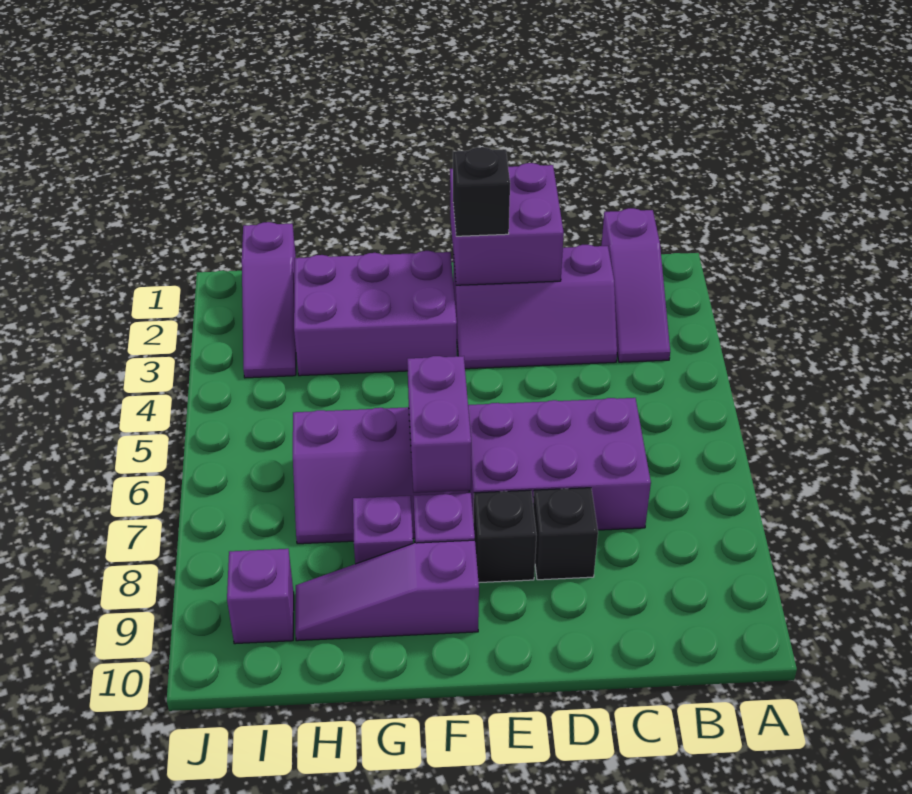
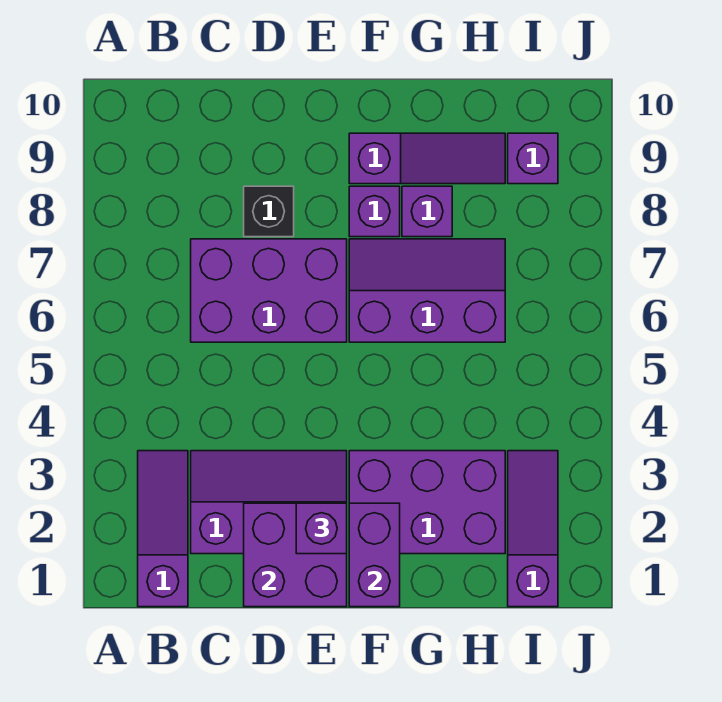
black brick E2 level 3 -> purple brick E2 level 3
black brick E8 level 1 -> none
purple brick F6:F7 level 2 -> purple brick F1:F2 level 2

